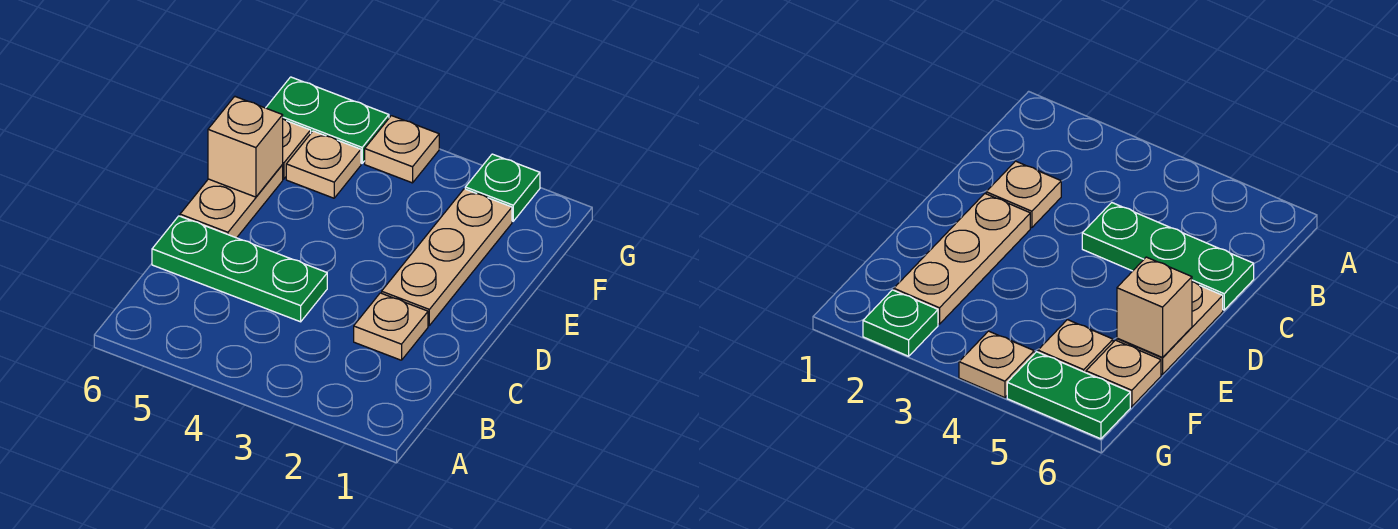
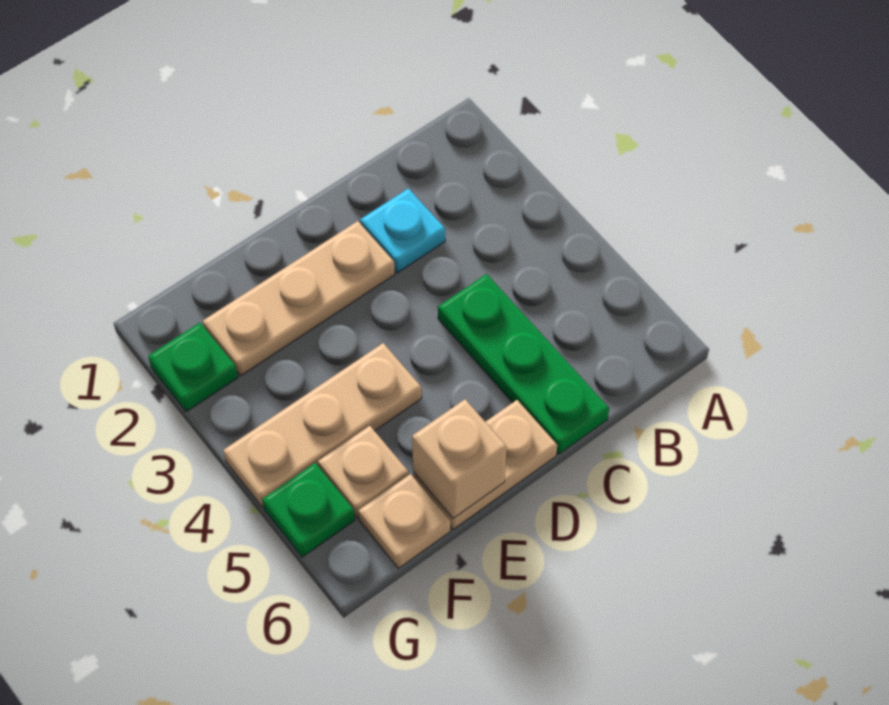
tan plate C2 level 1 -> cyan plate C2 level 1
tan plate G4 level 1 -> tan plate E4:G4 level 1
green plate G5:G6 level 1 -> green plate G5 level 1

